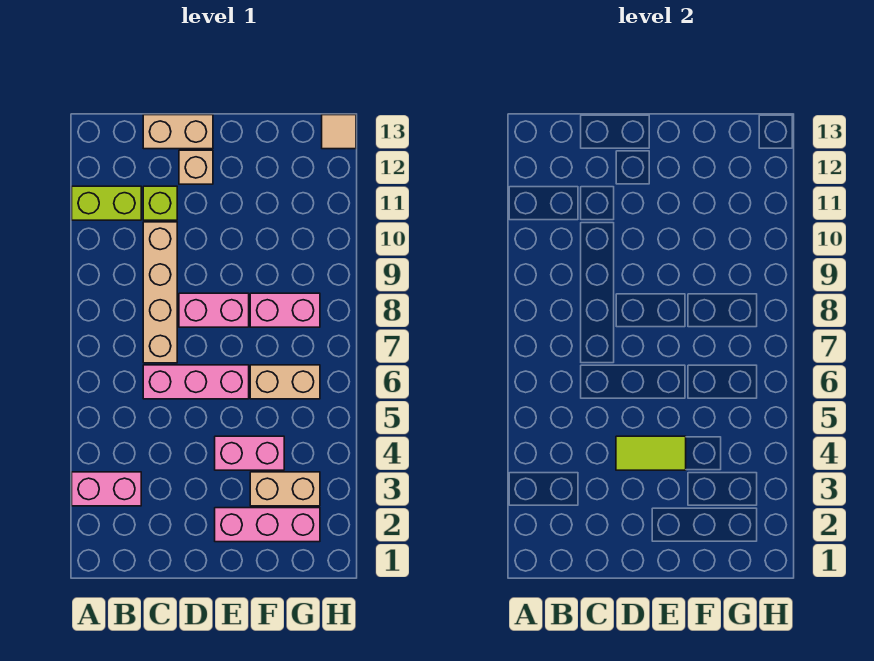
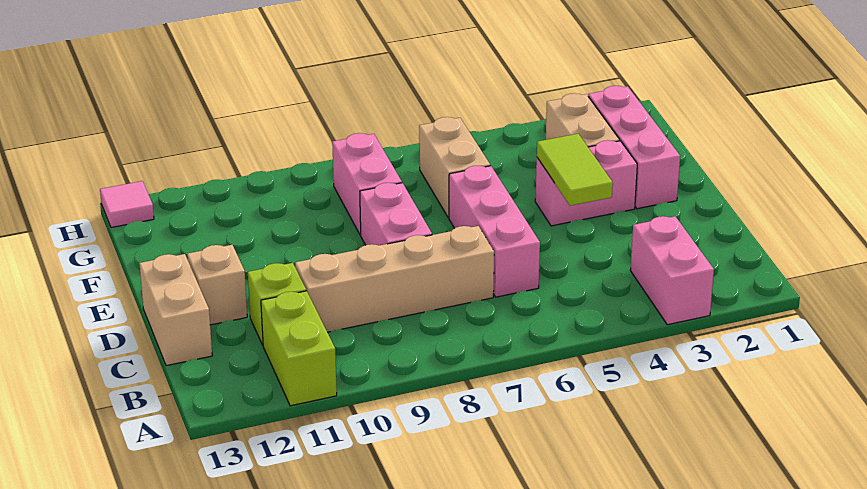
pink brick E4:F4 level 1 -> pink brick E3:E4 level 1
tan tile H13 level 1 -> pink tile H13 level 1

